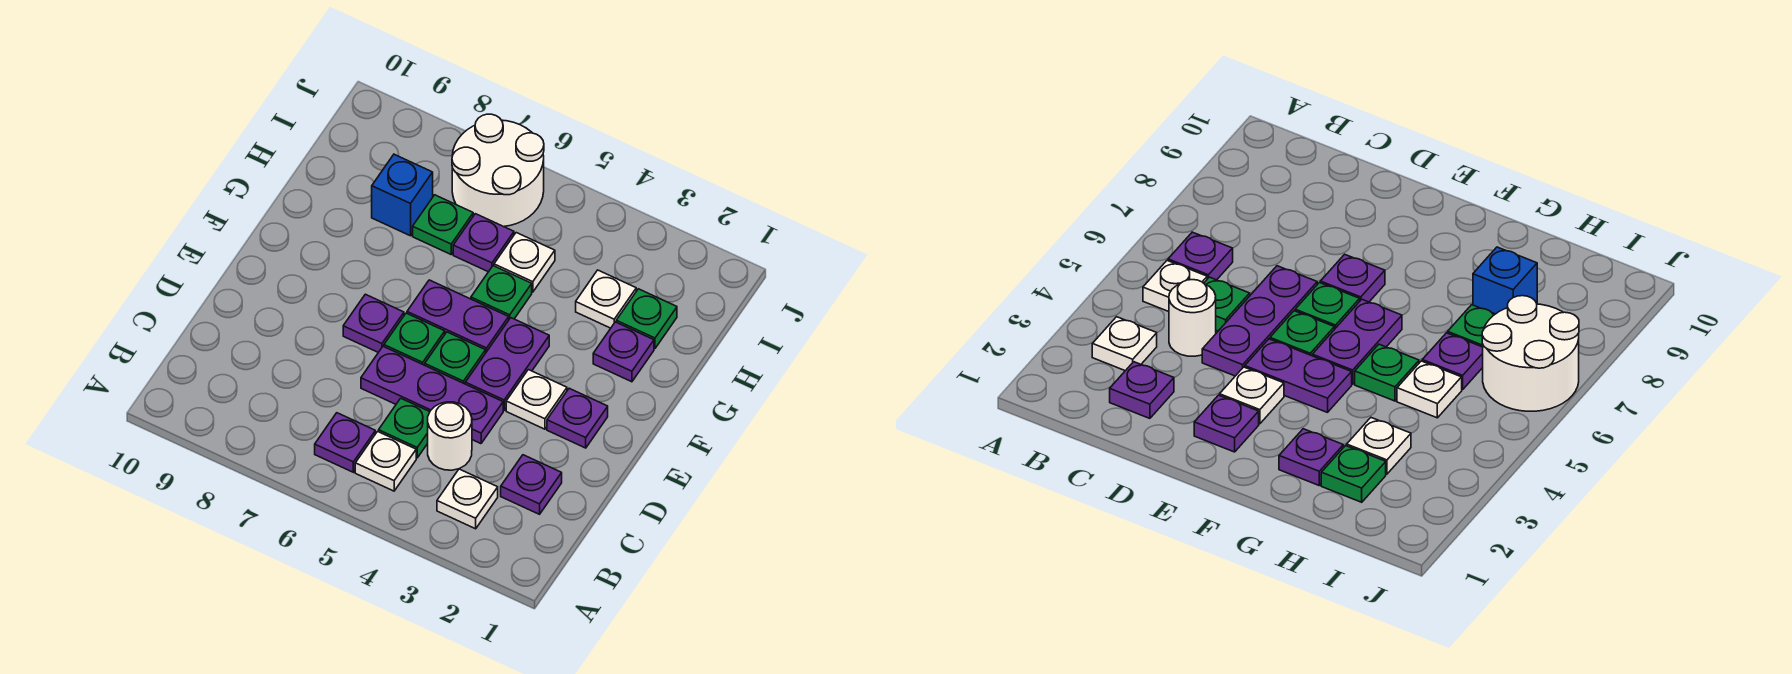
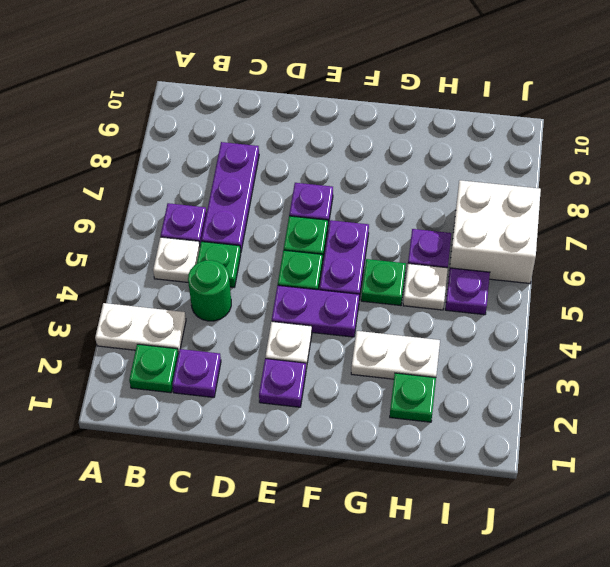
white plate B3 level 1 -> white plate A3:B3 level 1
white round brick C4 level 1 -> green round brick C4 level 1
purple plate D4:D6 level 1 -> purple plate C6:C8 level 1
purple plate G2 level 1 -> purple plate I5 level 1
white plate H3 level 1 -> white plate G3:H3 level 1
green plate H7 level 1 -> green plate B2 level 1
blue brick H8 level 1 -> none
white round brick I6:J7 level 1 -> white brick I6:J7 level 1

